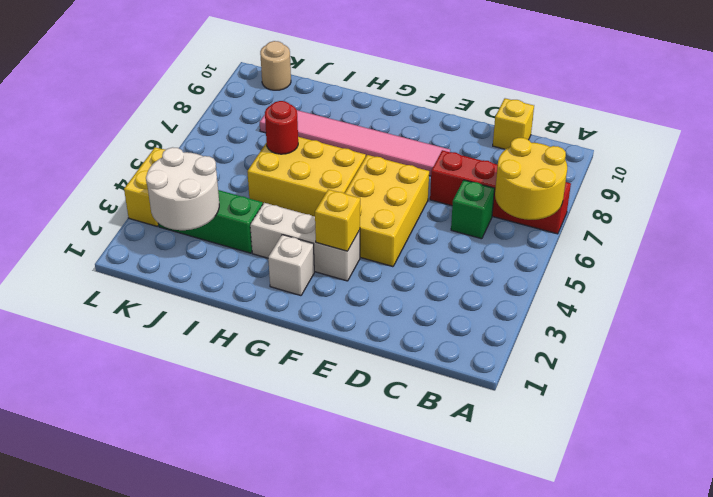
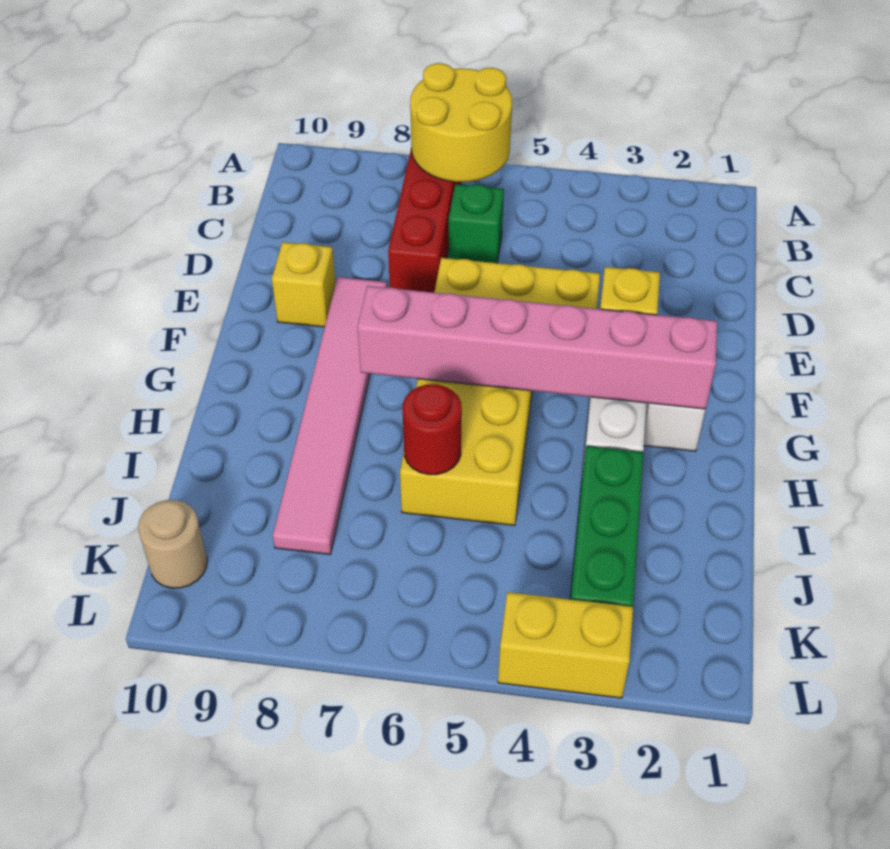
yellow brick C10 level 1 -> yellow brick E9 level 1
none -> pink brick G2:G7 level 2
white round brick J2:K3 level 2 -> none

